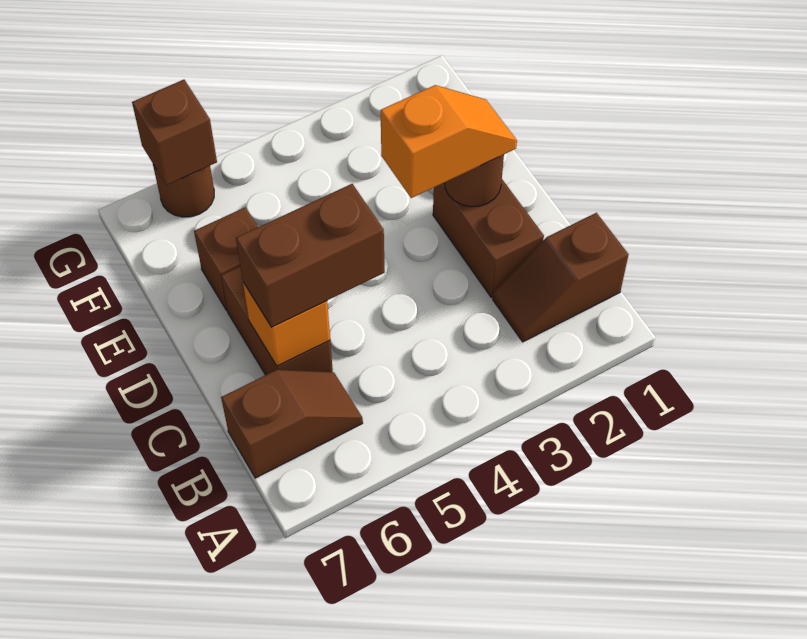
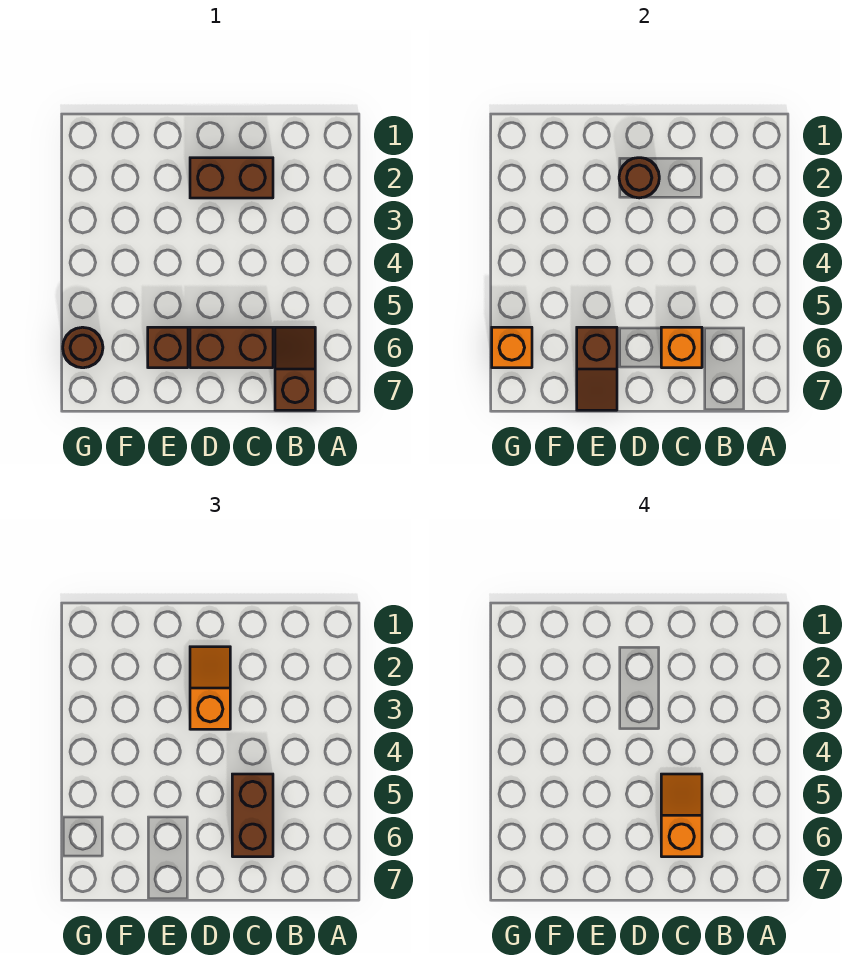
brown slope B1:B2 level 1 top 1 -> brown slope E6:E7 level 2 top 6
none -> orange slope C5:C6 level 4 top 6
brown brick G6 level 2 -> orange brick G6 level 2

